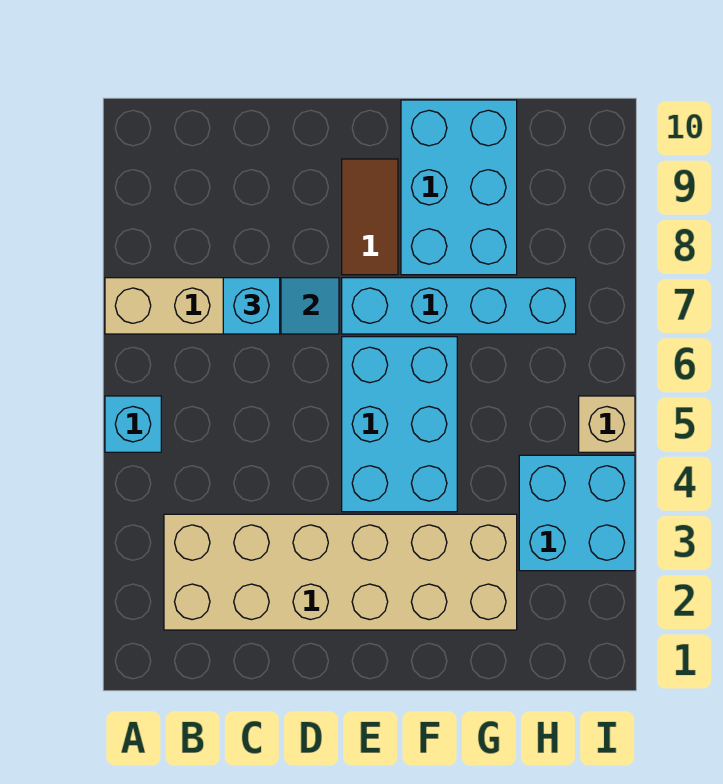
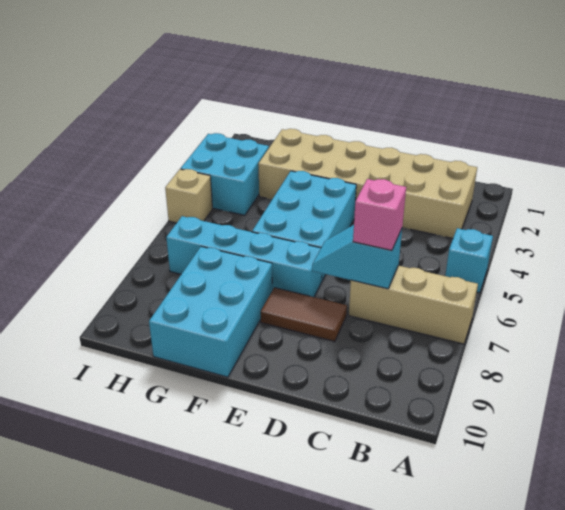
cyan brick C7 level 3 -> pink brick C7 level 3
brown tile E8:E9 level 1 -> brown tile D8:E8 level 1

